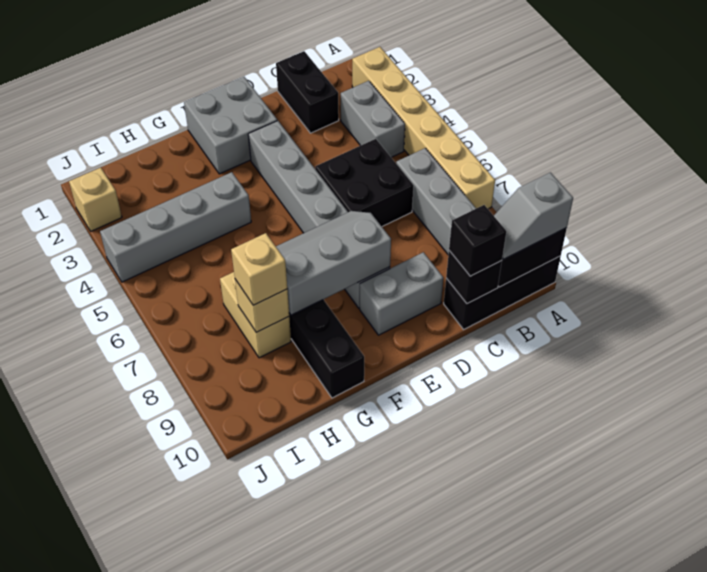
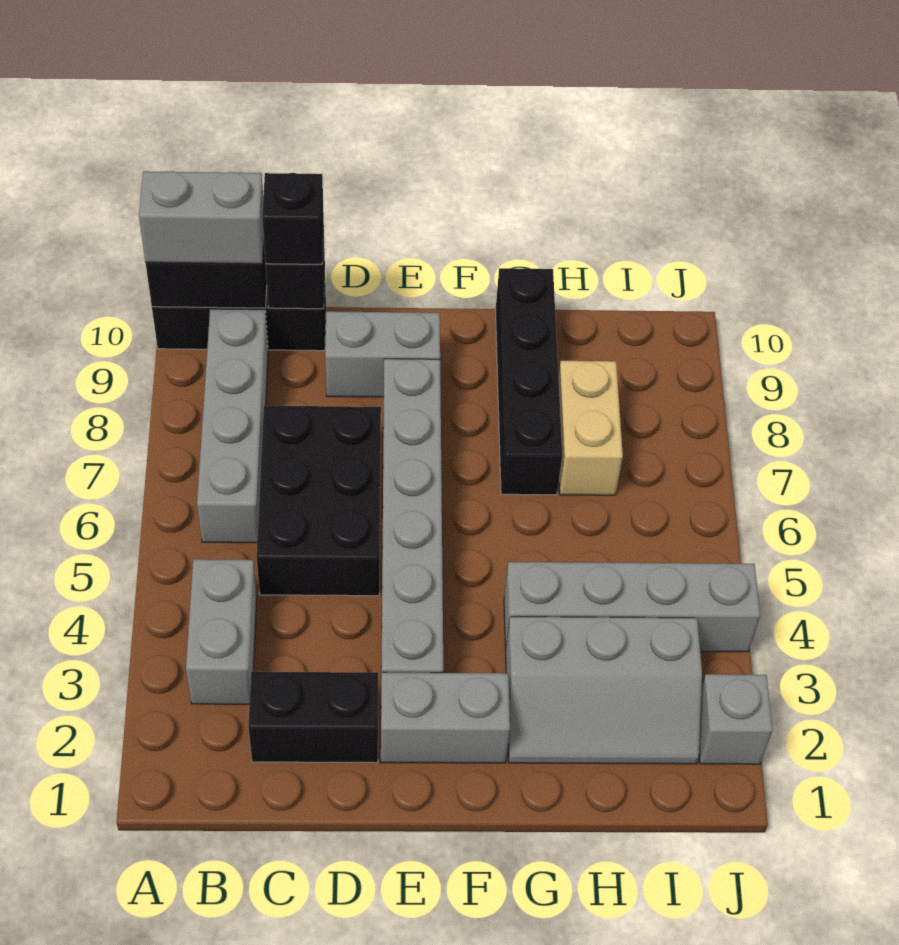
tan brick A2:A7 level 1 -> none
grey slope A10:B10 level 3 top A -> grey brick A10:B10 level 3
black brick C1:C2 level 1 -> black brick C2:D2 level 1
black brick C5:D6 level 1 -> black brick C5:D7 level 1
grey brick E1:F2 level 1 -> grey brick E2:F2 level 1
grey slope E7:G8 level 2 top 8 -> grey slope G2:I3 level 1 top 3
tan brick H8 level 2 -> none
tan brick H8 level 3 -> none
tan brick J2 level 1 -> grey brick J2 level 1

